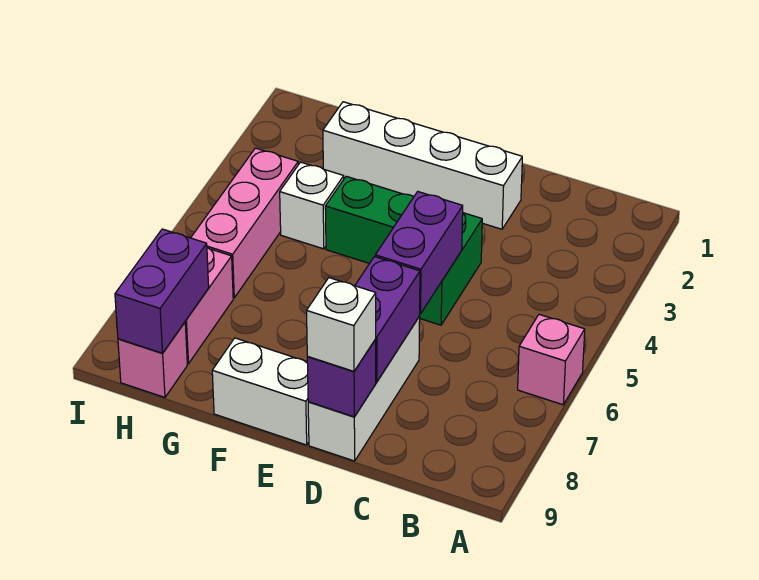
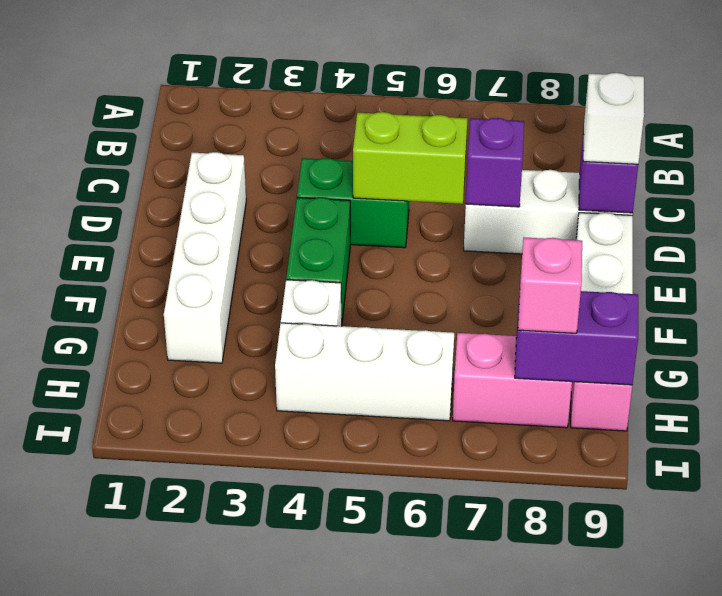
pink brick A6 level 1 -> pink brick H8 level 3
purple brick D5:D6 level 2 -> lime brick D5:D6 level 2
purple brick D7:D8 level 2 -> purple brick D7 level 2
pink brick H4:H6 level 1 -> white brick H4:H6 level 1

